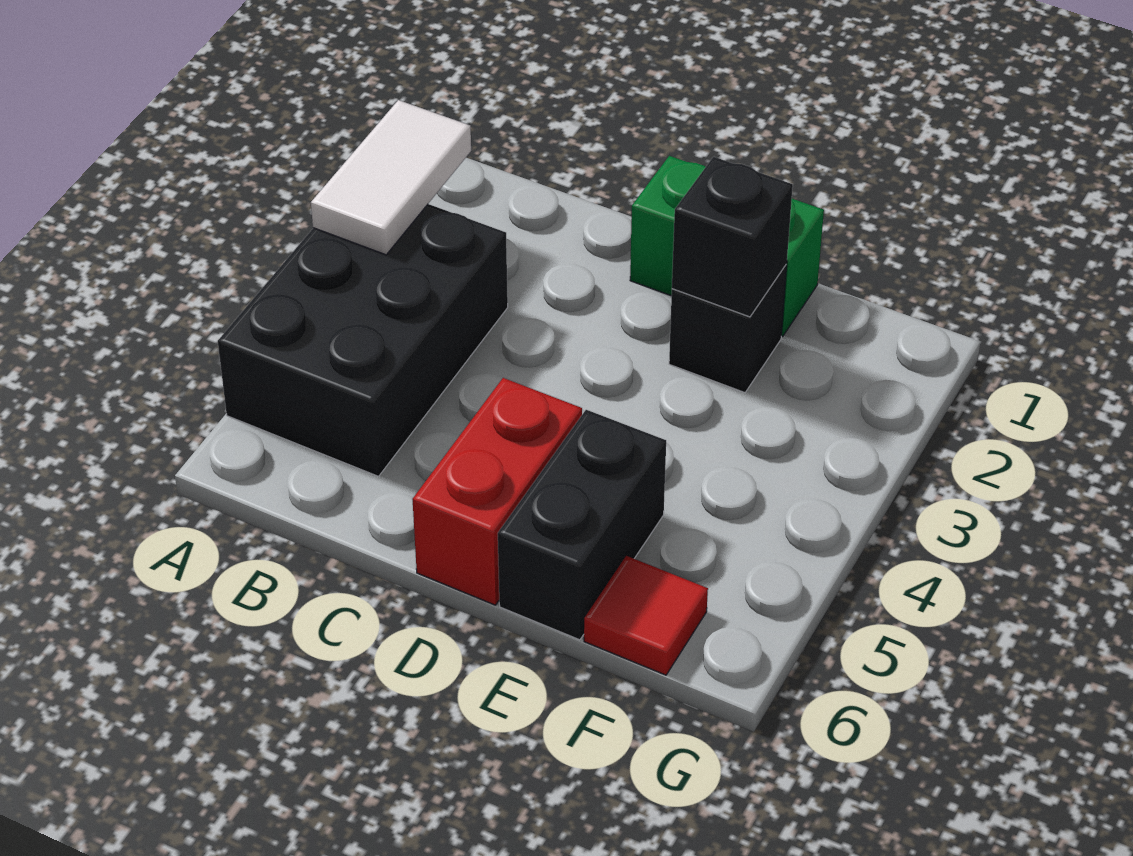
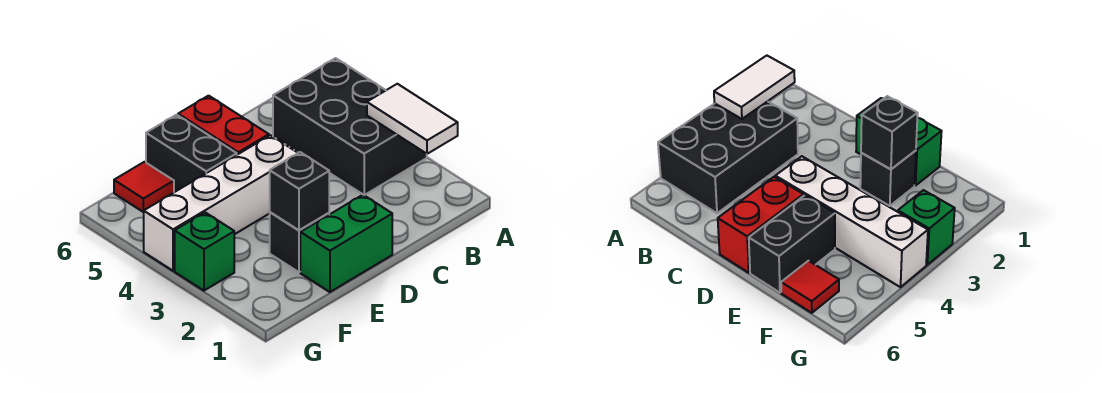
none -> white brick D4:G4 level 1
none -> green brick G3 level 1

